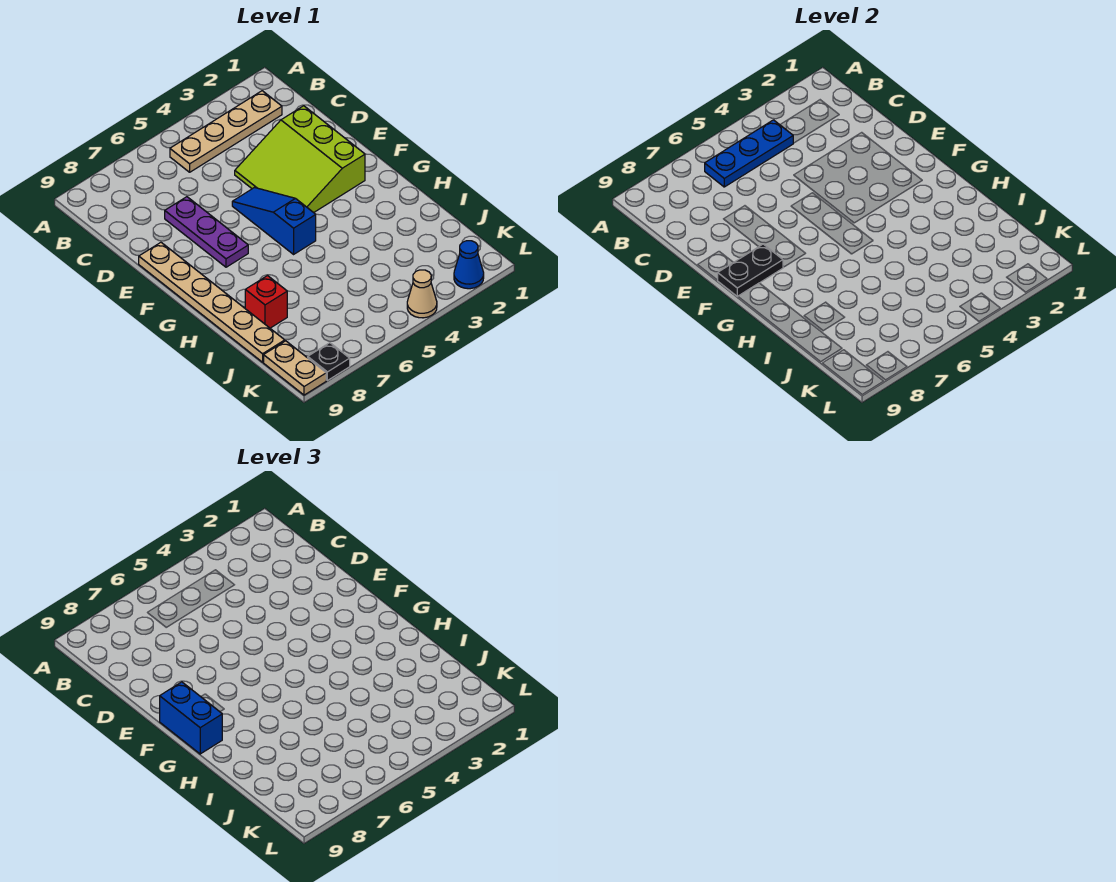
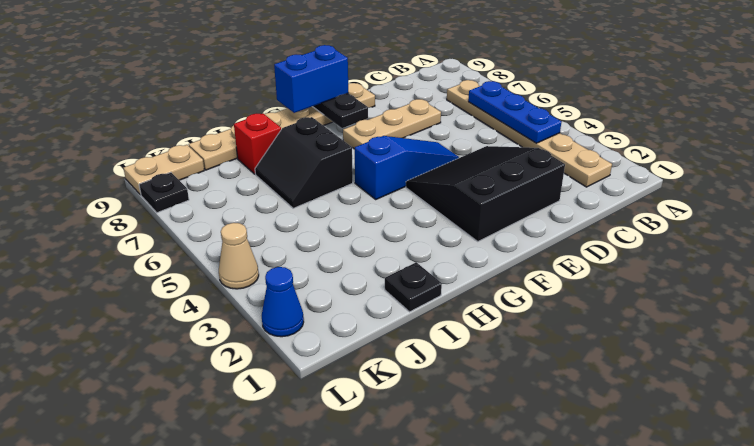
tan plate B2:B5 level 1 -> tan plate B2:B7 level 1
lime slope D2:F4 level 1 top 2 -> black slope D2:F4 level 1 top 2
purple plate D7:F7 level 1 -> tan plate D7:F7 level 1
none -> black slope H6:I7 level 1 top H
none -> black plate I1 level 1

